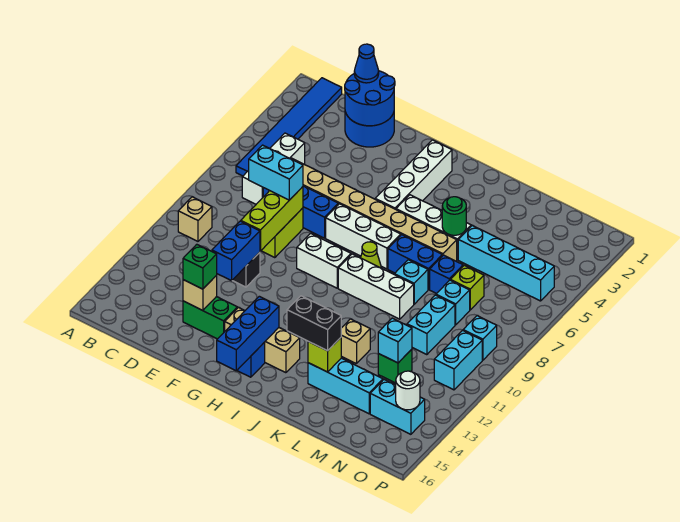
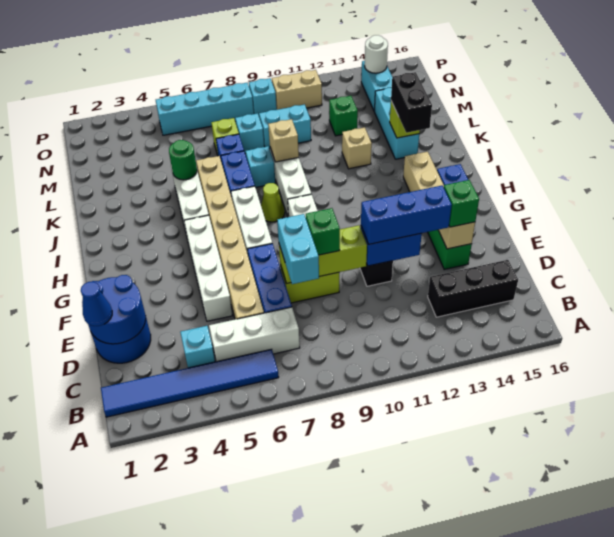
tan brick B10 level 1 -> tan brick K9 level 2
none -> black brick C13:C15 level 1
none -> green brick E9 level 3
white brick H2:H5 level 1 -> white brick E5:H5 level 1
blue brick H14:H16 level 2 -> blue brick E11:E13 level 3
cyan brick L5:O5 level 1 -> cyan brick O5:O8 level 1
cyan brick M12 level 2 -> cyan brick C4 level 1
cyan brick O10:O11 level 1 -> tan brick O10:O11 level 1

